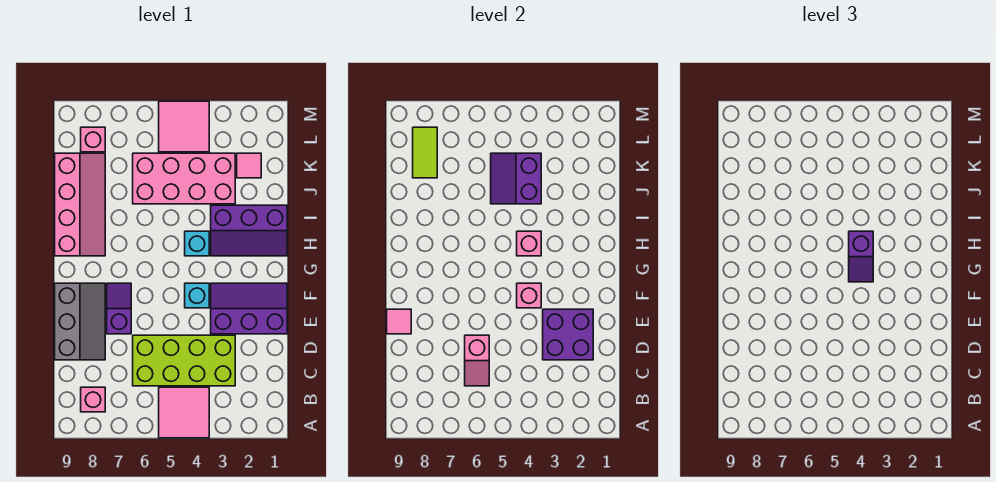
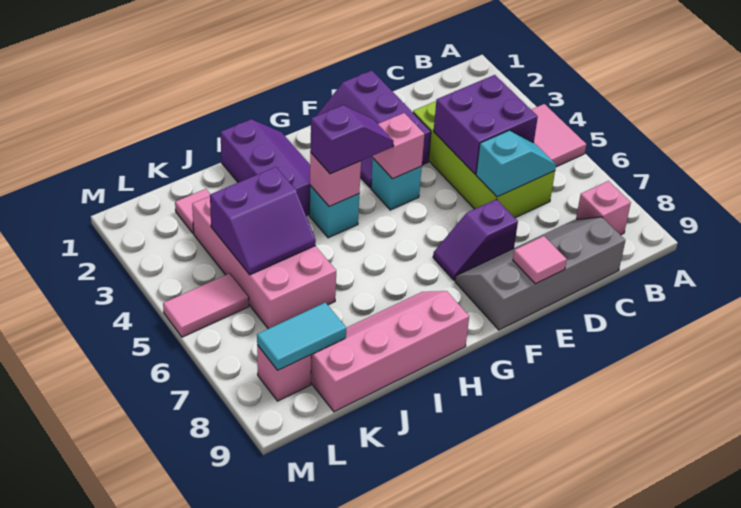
pink slope C6:D6 level 2 top D -> cyan slope C6:D6 level 2 top D
purple brick D2:E3 level 2 -> purple brick C4:D5 level 2
grey slope D8:F9 level 1 top 9 -> grey slope C8:F9 level 1 top 9
lime tile K8:L8 level 2 -> cyan tile K8:L8 level 2
pink tile L4:M5 level 1 -> pink tile L5:M5 level 1

